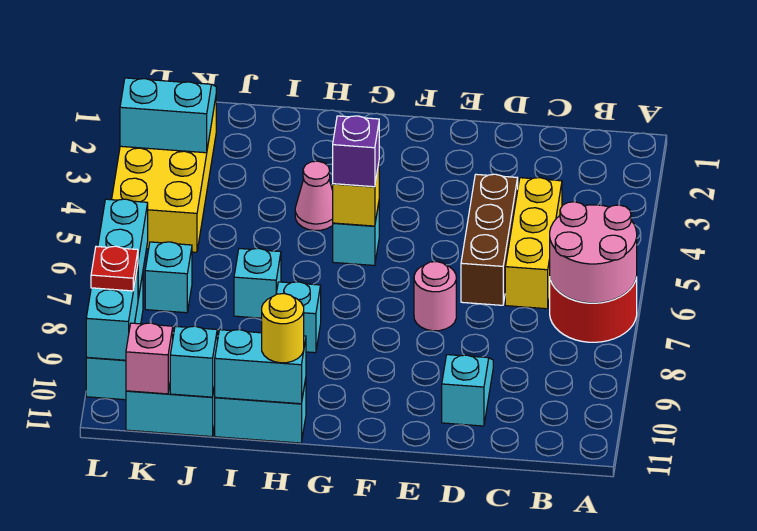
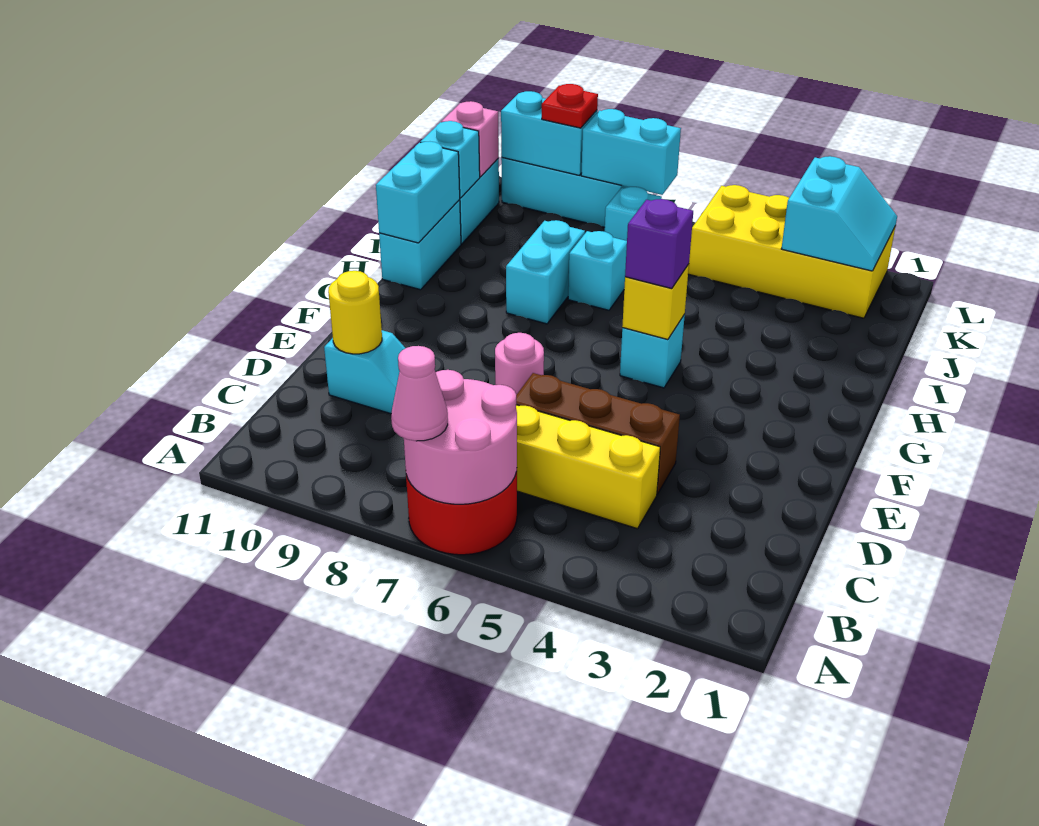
pink cone H4 level 1 -> pink cone A7 level 3
cyan brick H8 level 1 -> cyan brick H8:I8 level 1
yellow round brick H11 level 3 -> yellow round brick D10 level 2

